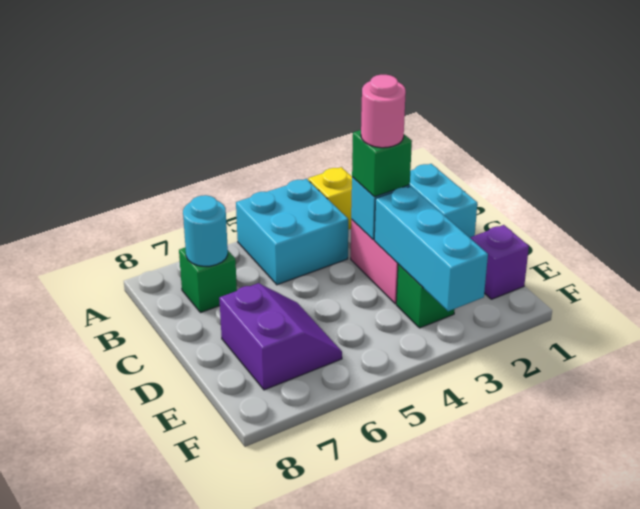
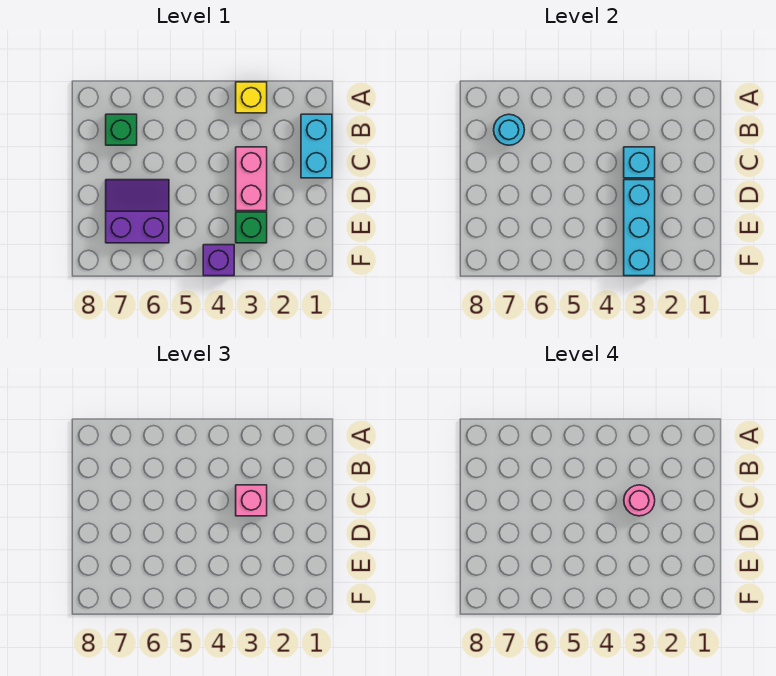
cyan brick A4:B5 level 1 -> none
green brick C3 level 3 -> pink brick C3 level 3
purple slope D6:E7 level 1 top 7 -> purple slope D6:E7 level 1 top E
purple brick E1 level 1 -> purple brick F4 level 1

